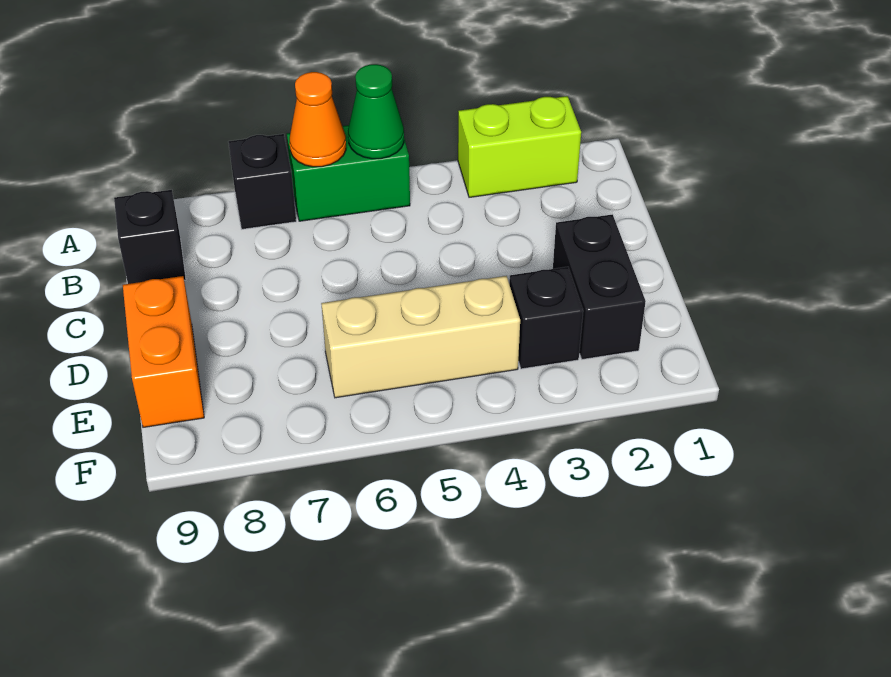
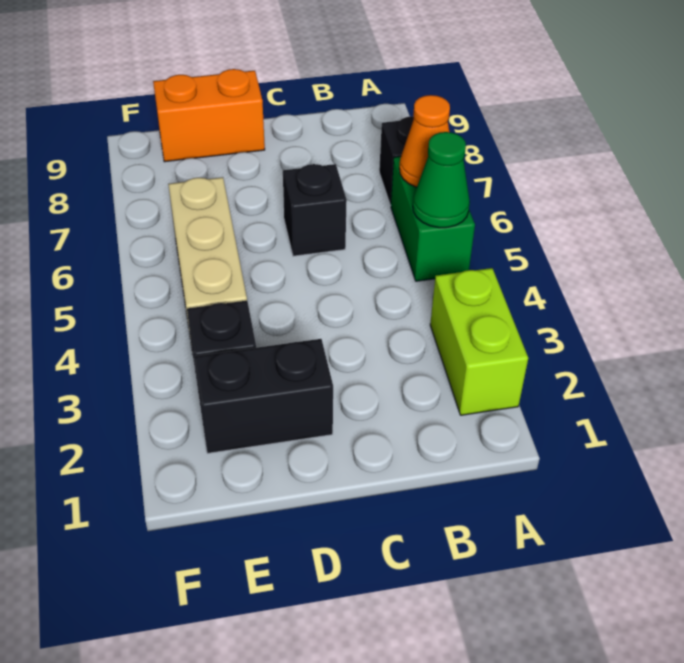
black brick B9 level 1 -> black brick C6 level 1

